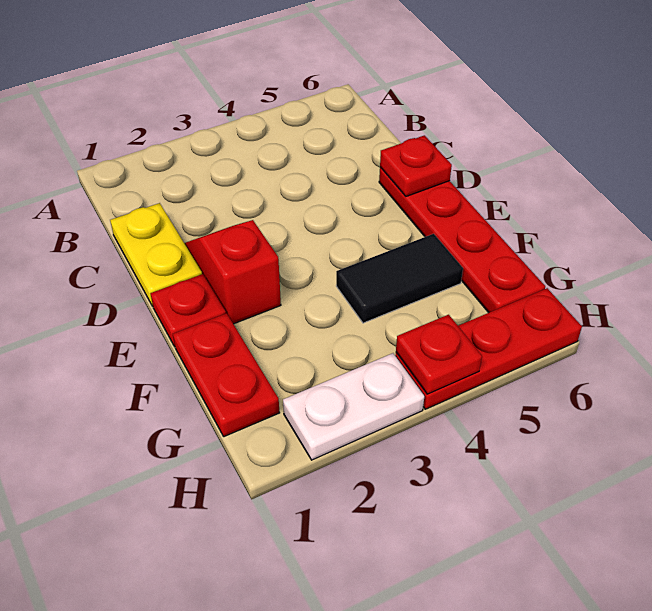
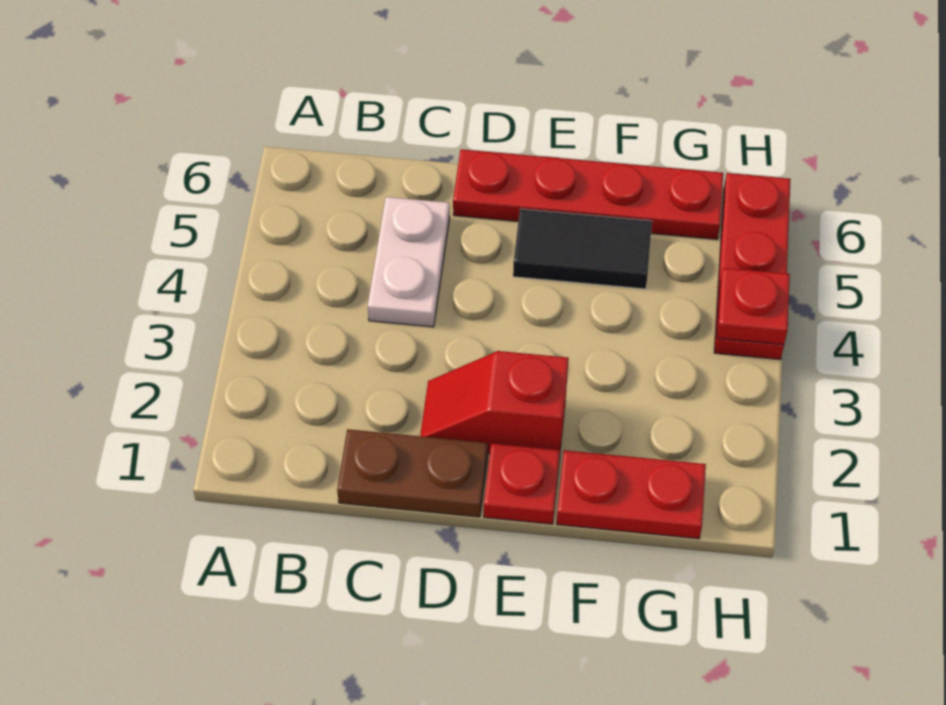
yellow plate C1:D1 level 1 -> brown plate C1:D1 level 1
red plate D6 level 2 -> none
black tile F4:F5 level 1 -> black tile E5:F5 level 1
white plate H2:H3 level 1 -> white plate C4:C5 level 1

